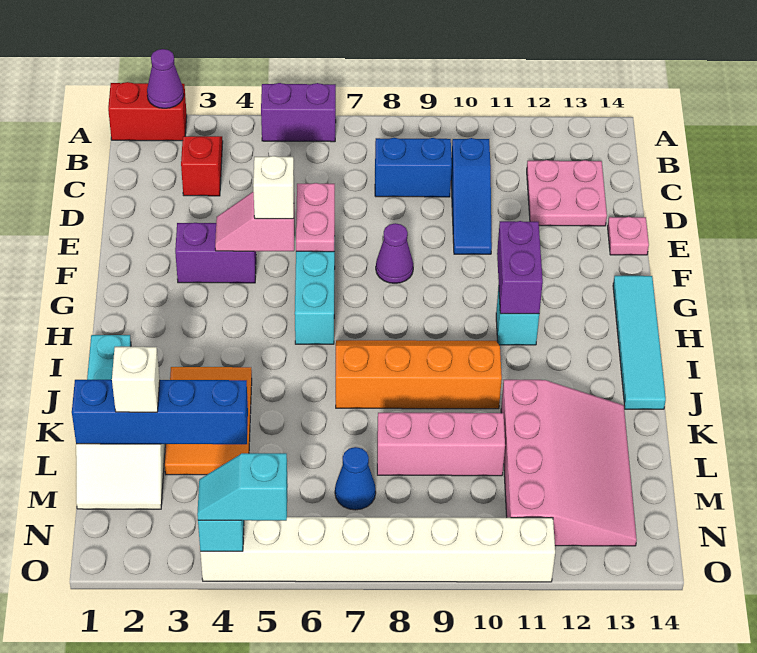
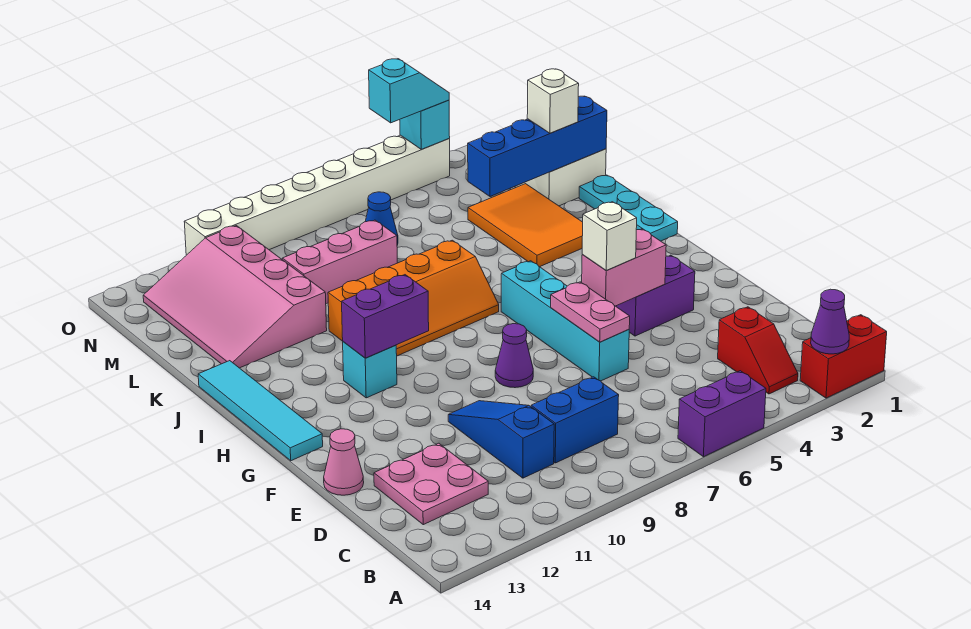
pink plate E14 level 1 -> pink cone E14 level 1
pink slope F4:F5 level 2 top 5 -> pink brick F4:F5 level 2
purple brick G11:H11 level 2 -> purple brick H10:H11 level 2

